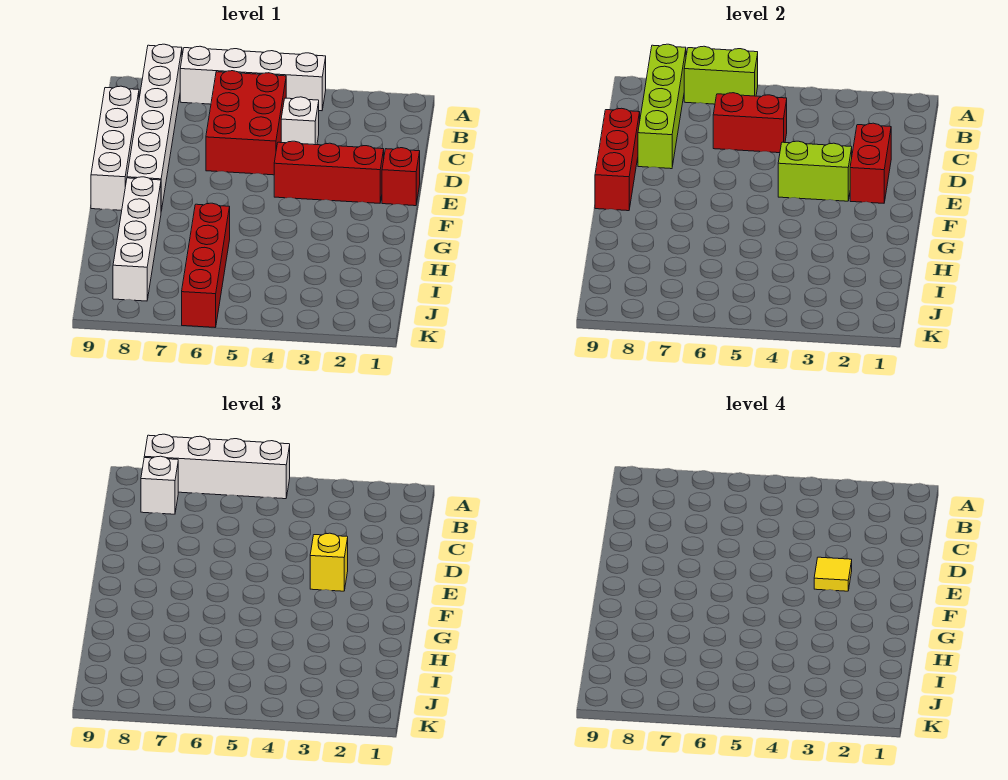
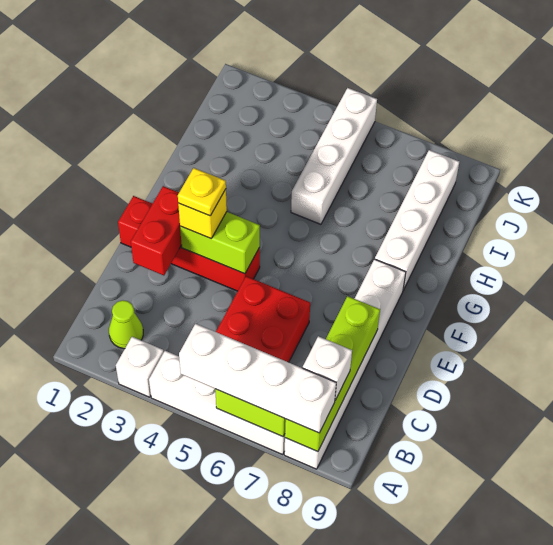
none -> lime cone B2 level 1
white brick C4 level 1 -> white brick A3 level 1
red brick C5:C6 level 2 -> none
white brick C9:F9 level 1 -> white brick H5:K5 level 1
red brick D9:F9 level 2 -> none
yellow tile E3 level 4 -> yellow plate E3 level 4
red brick H6:K6 level 1 -> none

